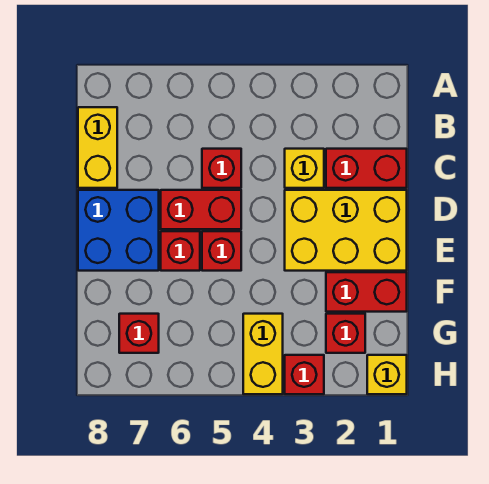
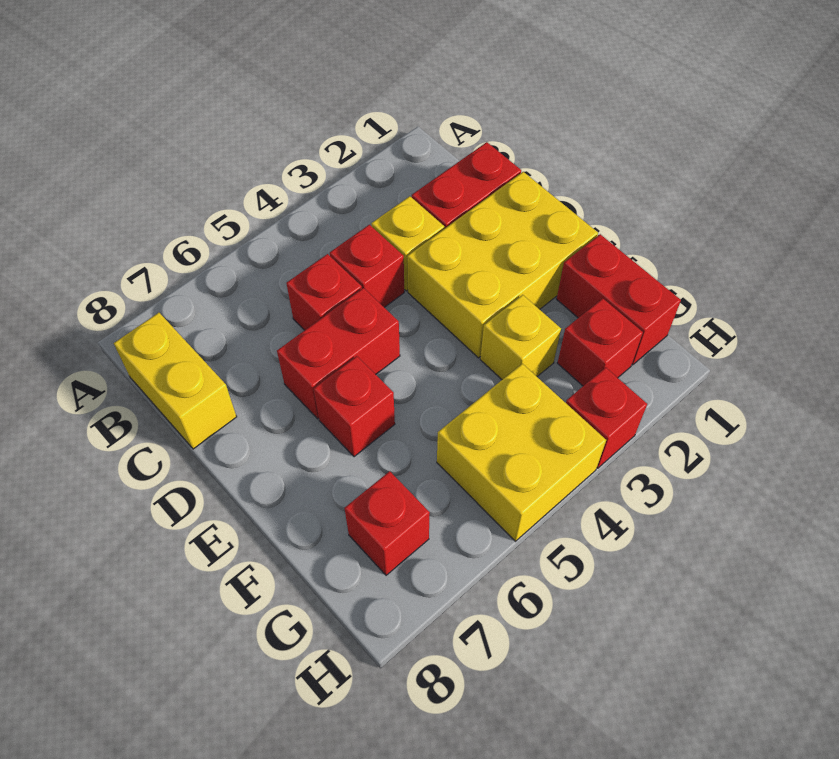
blue brick D7:E8 level 1 -> none
red brick E5 level 1 -> red brick C4 level 1
red brick F1:F2 level 1 -> red brick F1:G1 level 1
yellow brick G4:H4 level 1 -> yellow brick G4:H5 level 1
yellow brick H1 level 1 -> yellow brick F3 level 1

